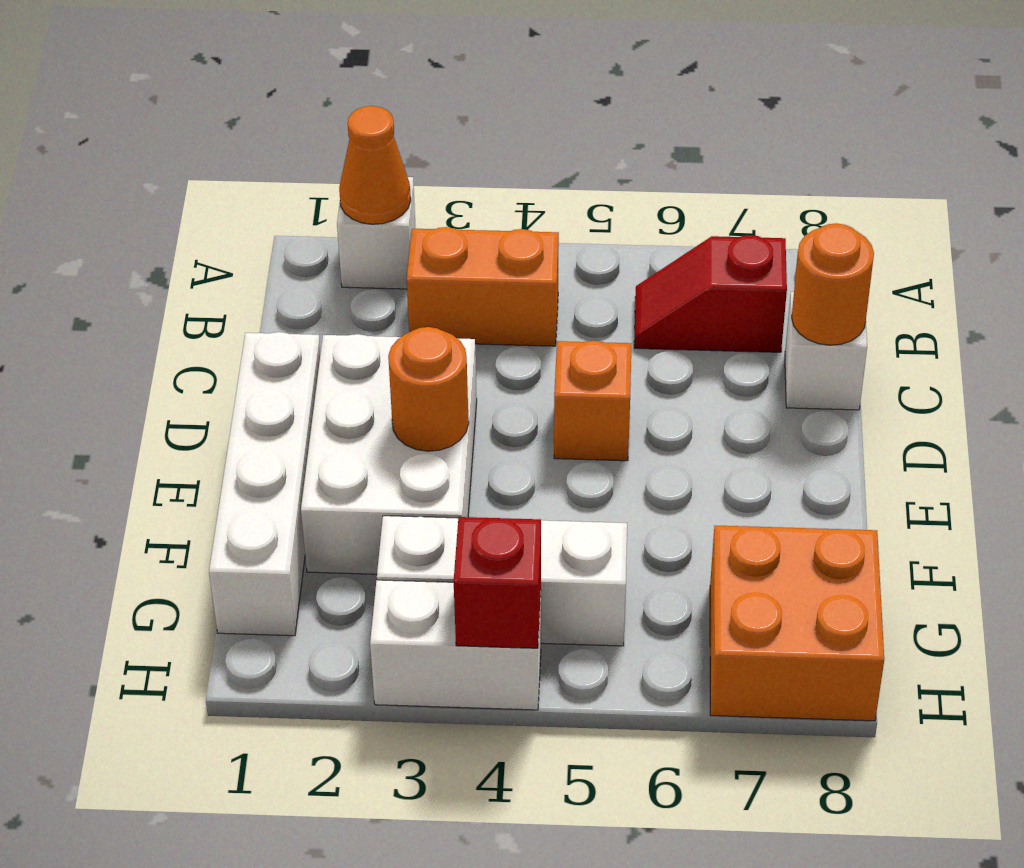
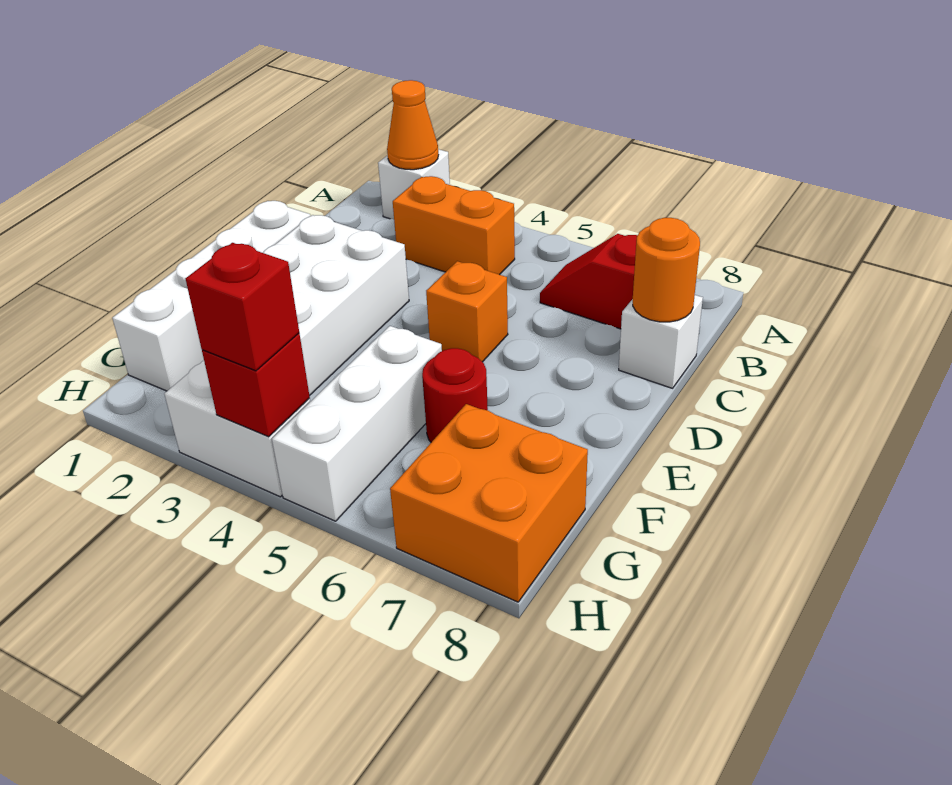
orange round brick E3 level 2 -> none
none -> red round brick F6 level 1
white brick G3:G5 level 1 -> white brick F5:H5 level 1
none -> red brick H4 level 3

